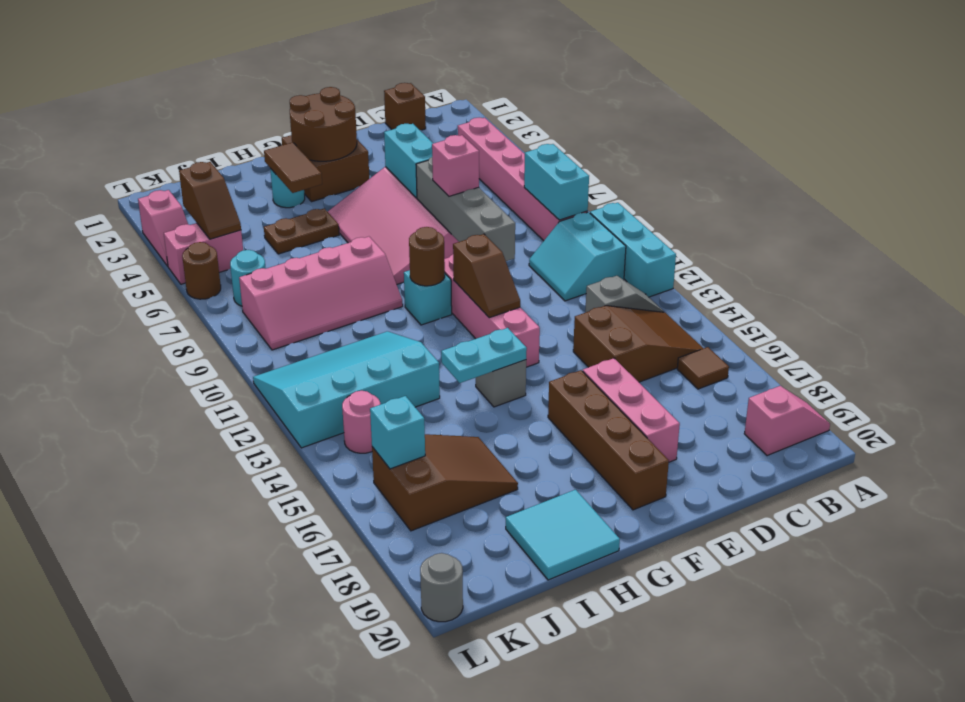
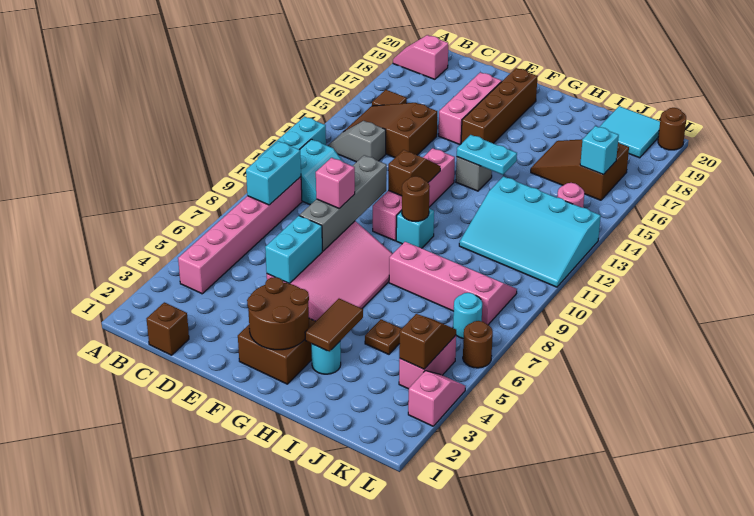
brown plate H5:I5 level 1 -> brown plate I5 level 1
cyan tile H19:I20 level 1 -> cyan tile J19:K20 level 1
pink brick K5:L5 level 1 -> pink brick K4:K5 level 1
grey round brick L20 level 1 -> brown round brick L20 level 1

